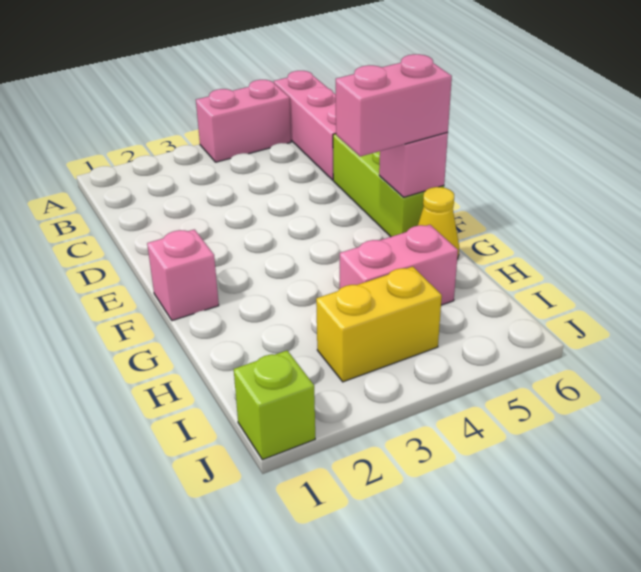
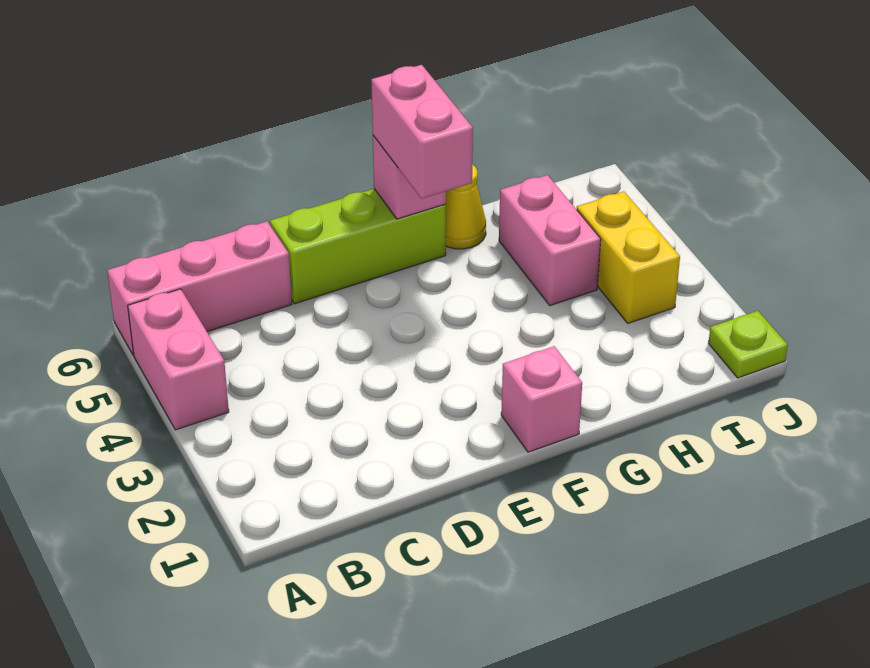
lime brick J1 level 1 -> lime plate J1 level 1

